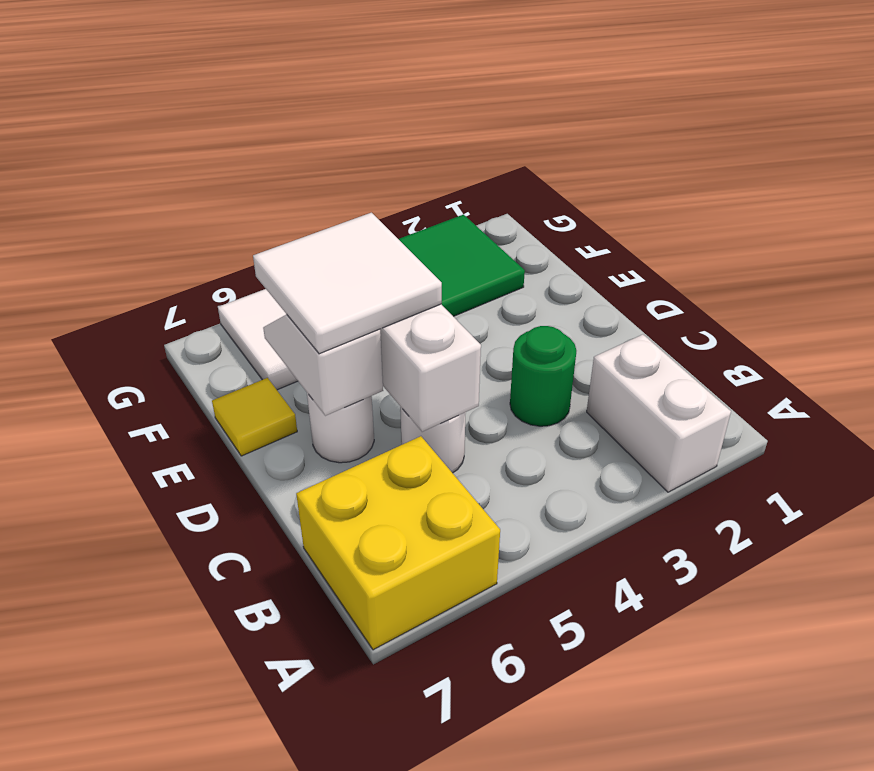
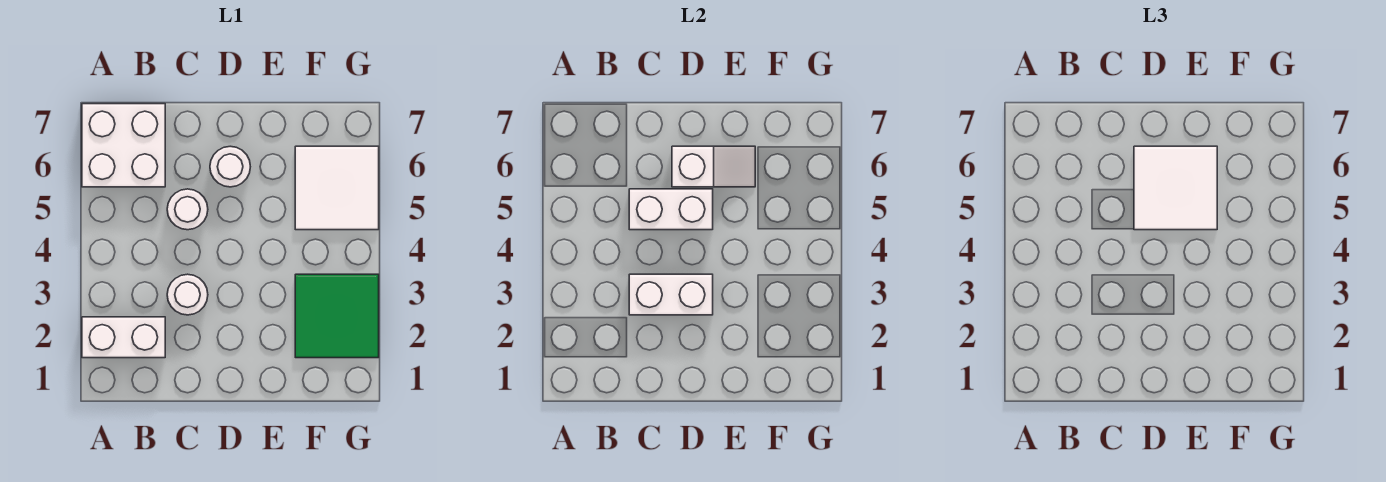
yellow brick A6:B7 level 1 -> white brick A6:B7 level 1
green round brick C3 level 1 -> white round brick C3 level 1
none -> white brick C3:D3 level 2
yellow tile E7 level 1 -> none

